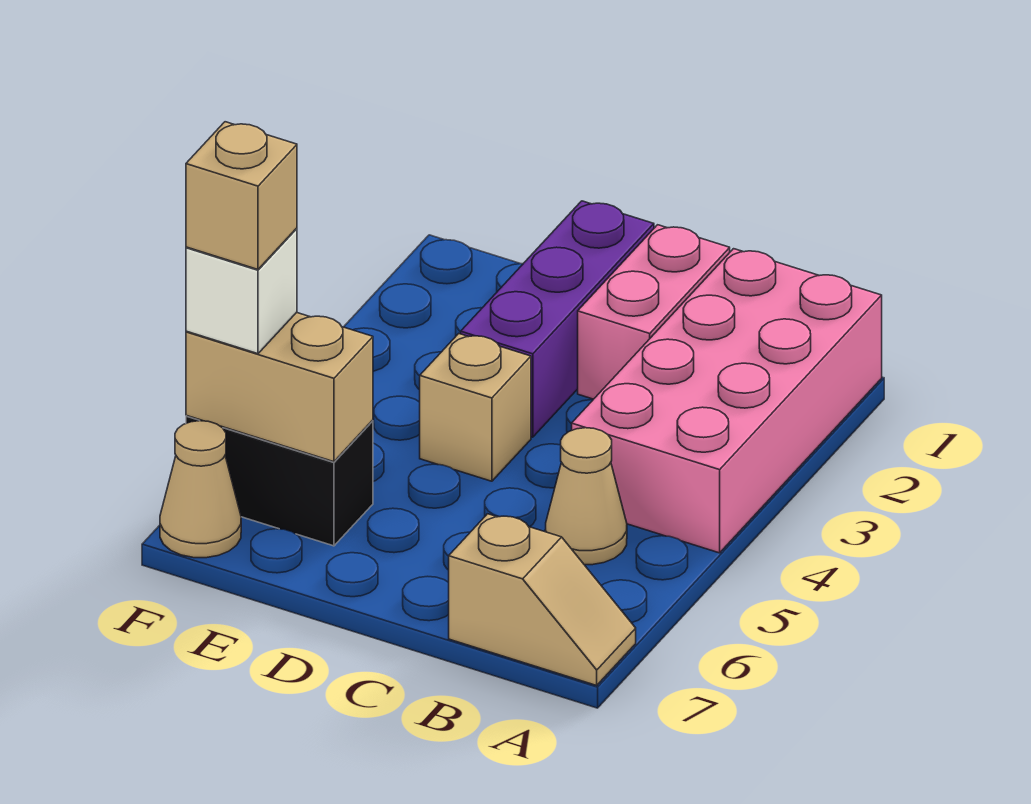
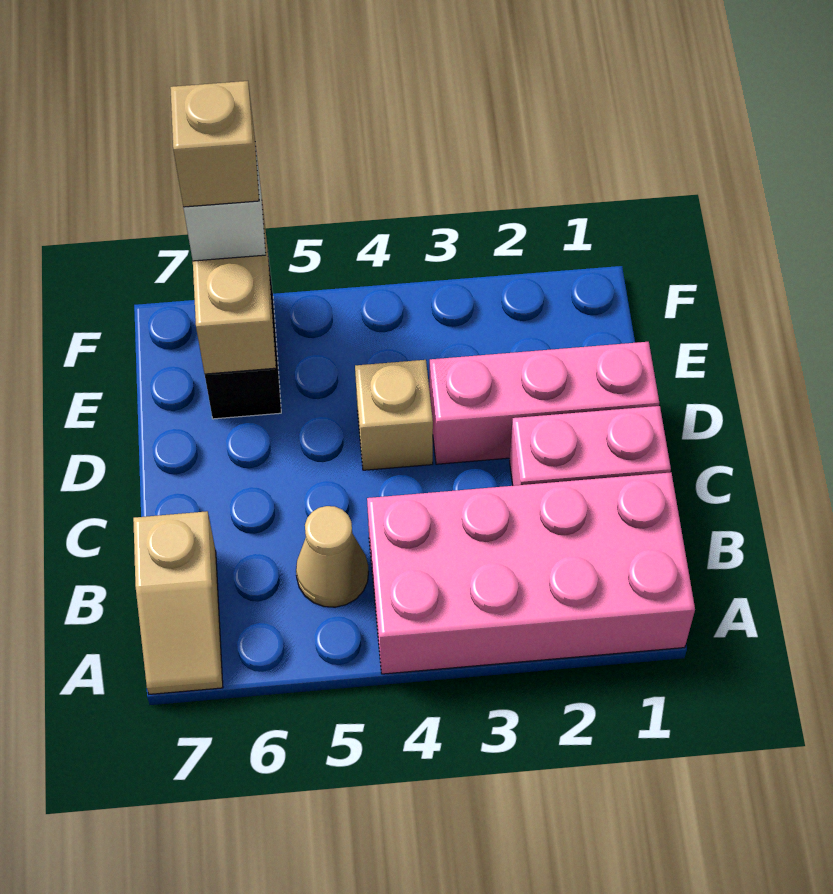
purple brick D1:D3 level 1 -> pink brick D1:D3 level 1
tan cone F7 level 1 -> none

